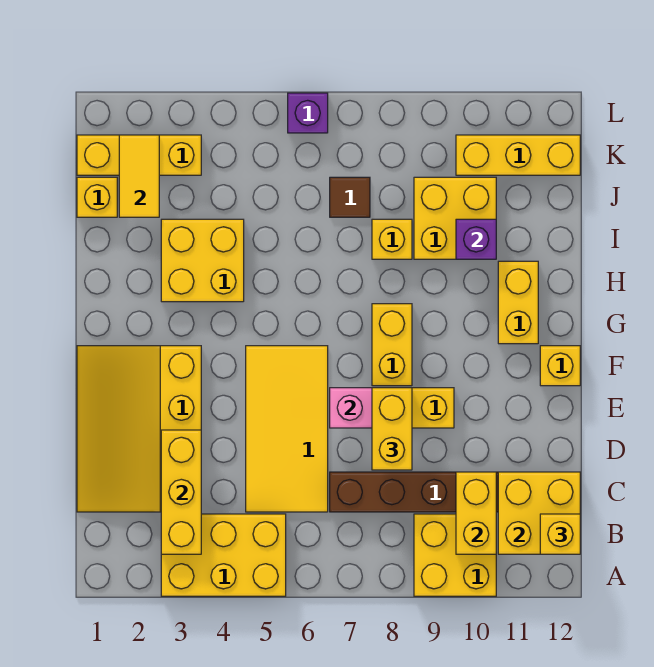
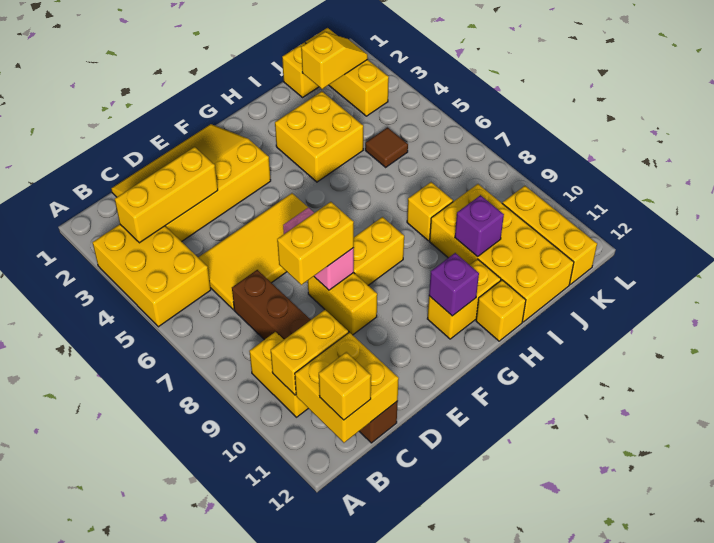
yellow brick A9:B10 level 1 -> yellow brick B9:B10 level 1
yellow brick F12 level 1 -> yellow brick H12 level 1
yellow brick I9:J10 level 1 -> yellow brick I9:J12 level 1
yellow tile J2:K2 level 2 -> yellow slope J2:K2 level 2 top J
brown tile J7 level 1 -> brown tile J5 level 1
purple brick L6 level 1 -> purple brick G11 level 2

